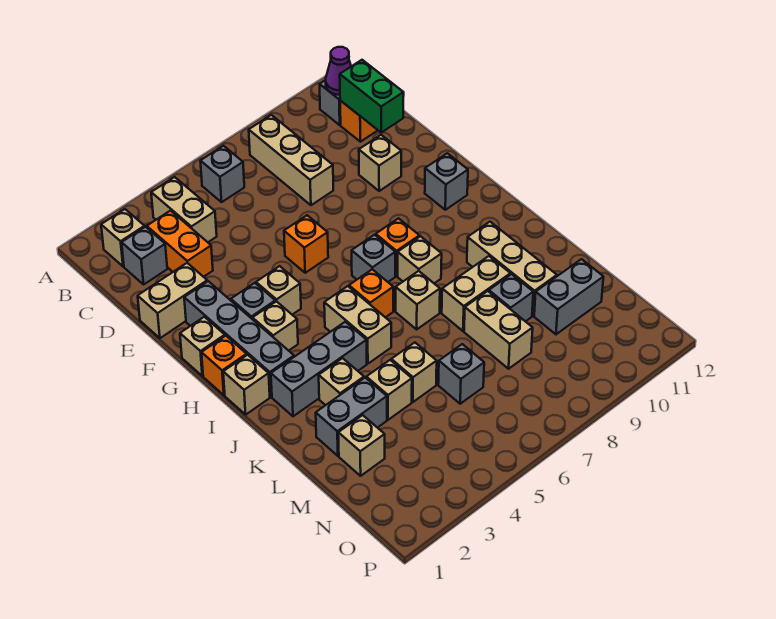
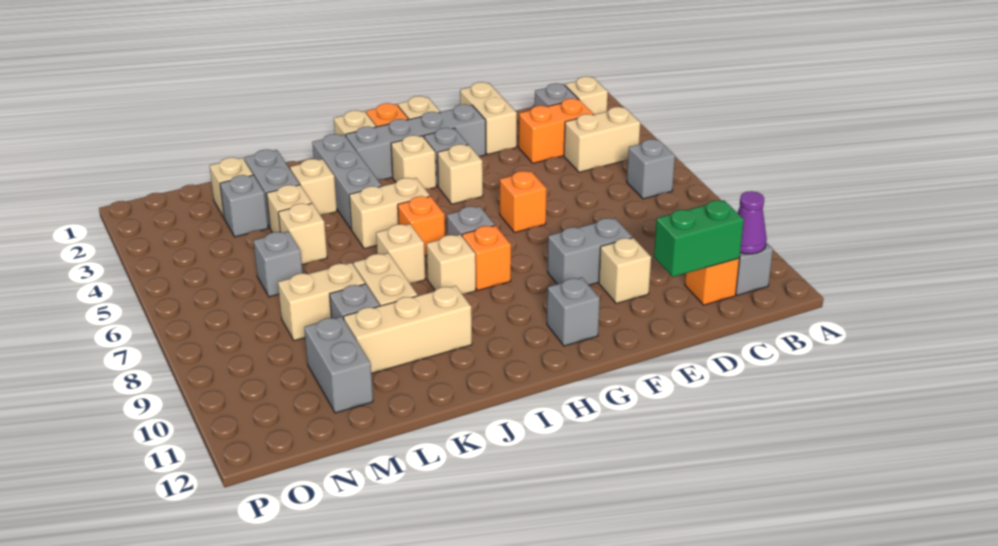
tan brick B8:D8 level 1 -> none
none -> grey brick E9:F9 level 1
none -> grey brick M3 level 1

